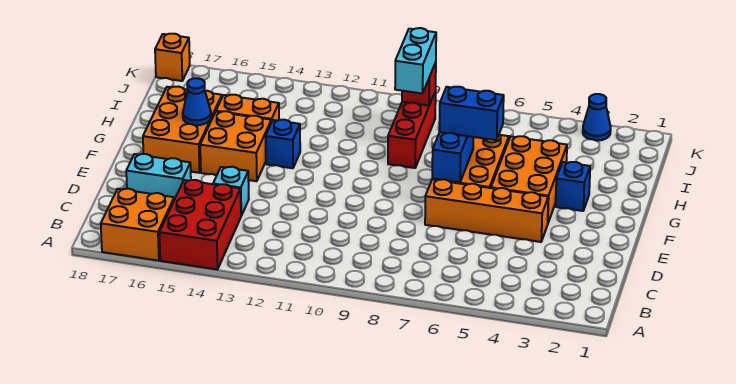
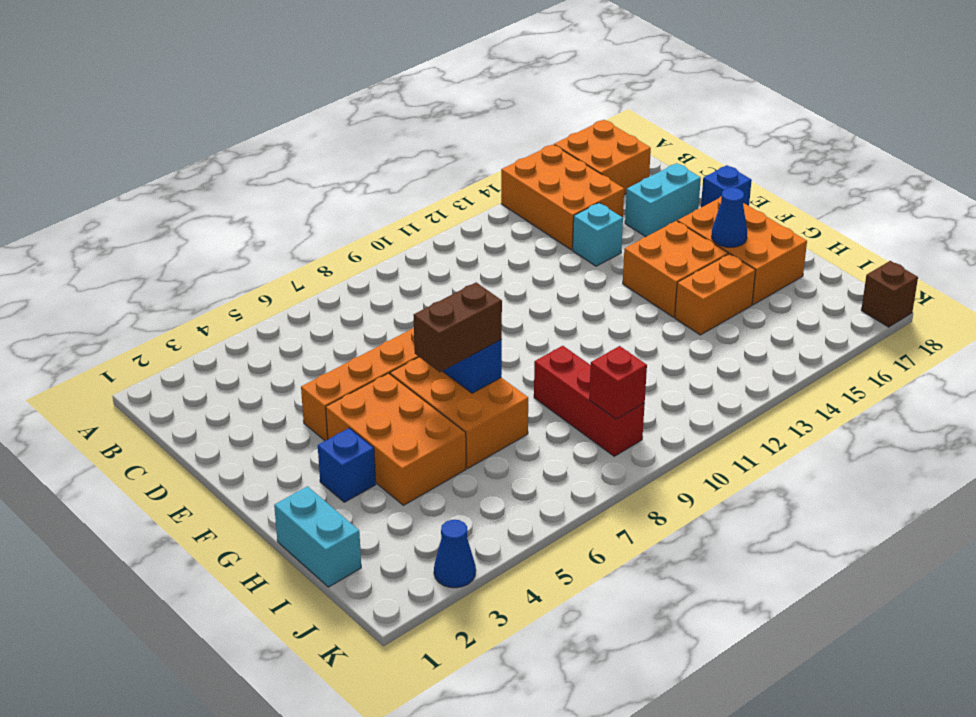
red brick A14:C15 level 1 -> orange brick A14:C15 level 1
blue brick G6:G7 level 3 -> brown brick G6:G7 level 3
blue brick G13 level 1 -> blue brick E18 level 1
cyan brick I9:J9 level 3 -> cyan brick H1:I1 level 1
orange brick K18 level 1 -> brown brick K18 level 1

